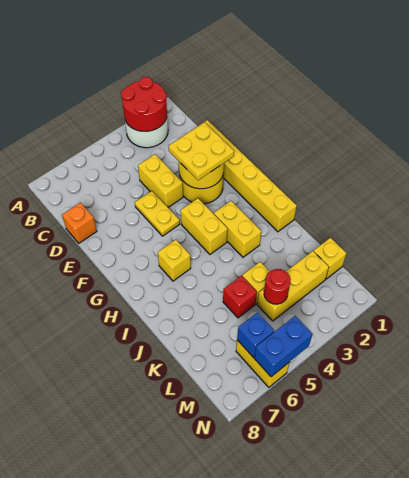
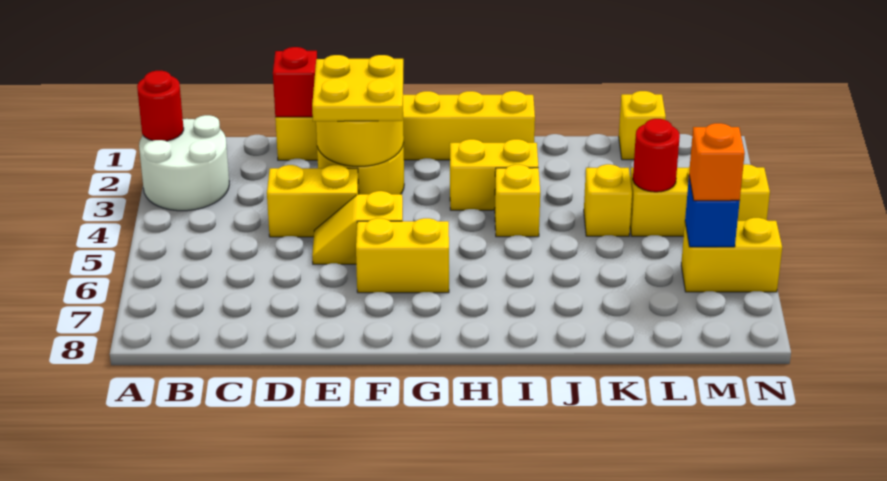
red round brick A2:B3 level 2 -> red round brick A2 level 2
orange brick D8 level 1 -> orange brick M6 level 3
yellow plate E5:F5 level 1 -> yellow slope E5:F5 level 1 top F
yellow brick G4:H4 level 1 -> yellow brick F6:G6 level 1
yellow brick H6 level 1 -> yellow brick I4 level 1
red brick K5 level 1 -> red brick D1 level 2
yellow brick L2:L4 level 1 -> yellow brick L4:N4 level 1
blue brick N5:N6 level 2 -> none

